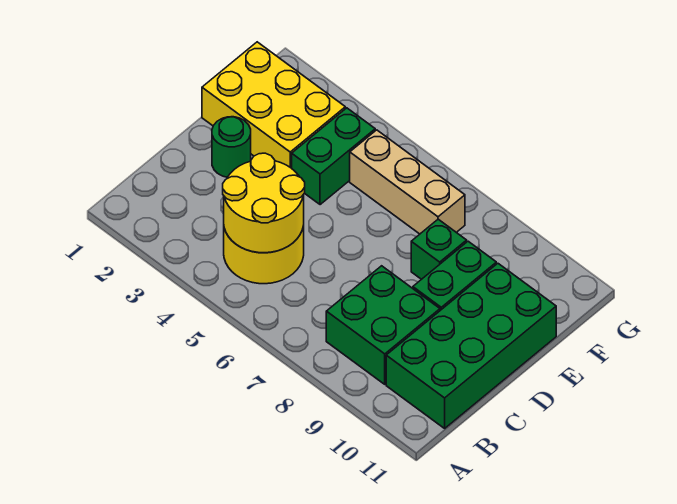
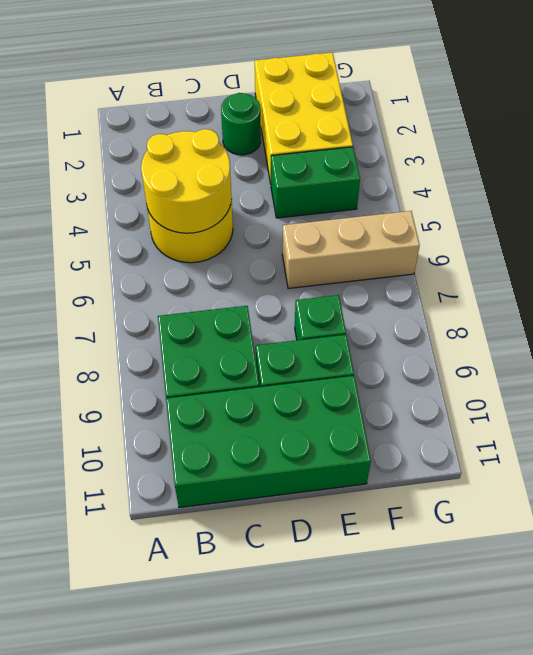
tan brick F5:F7 level 1 -> tan brick E6:G6 level 1

